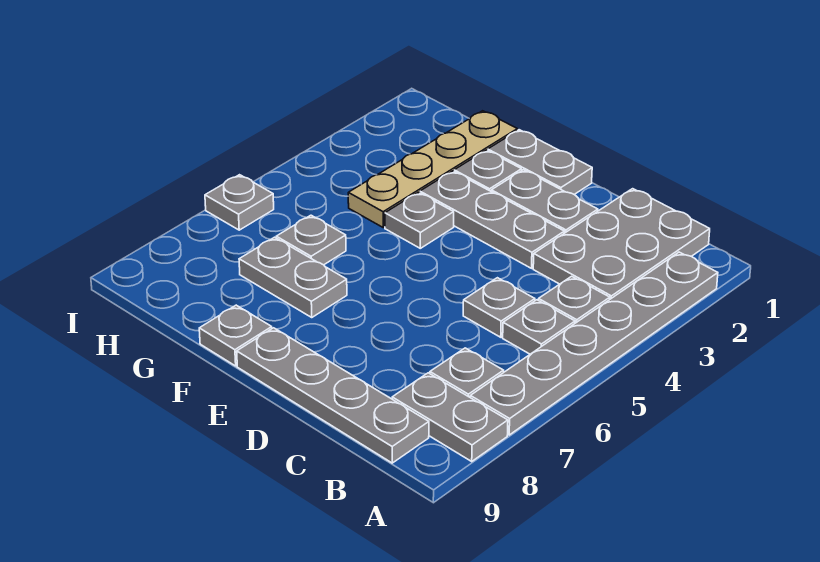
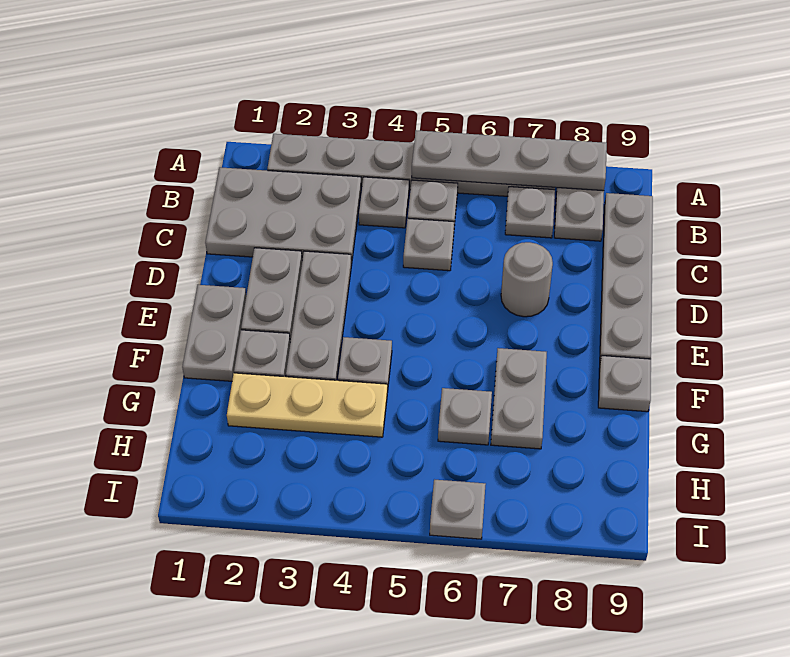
none -> grey plate A5:A8 level 2
none -> grey round brick D7 level 1
tan plate G1:G4 level 1 -> tan plate G2:G4 level 1

